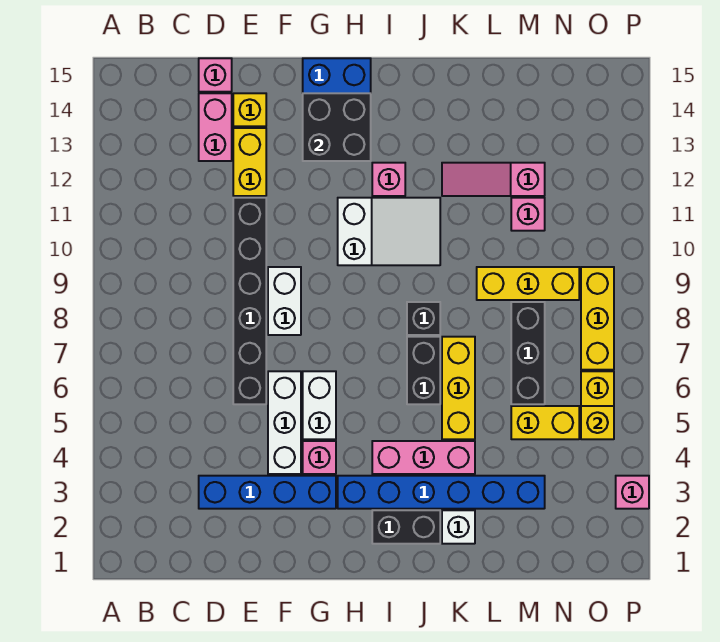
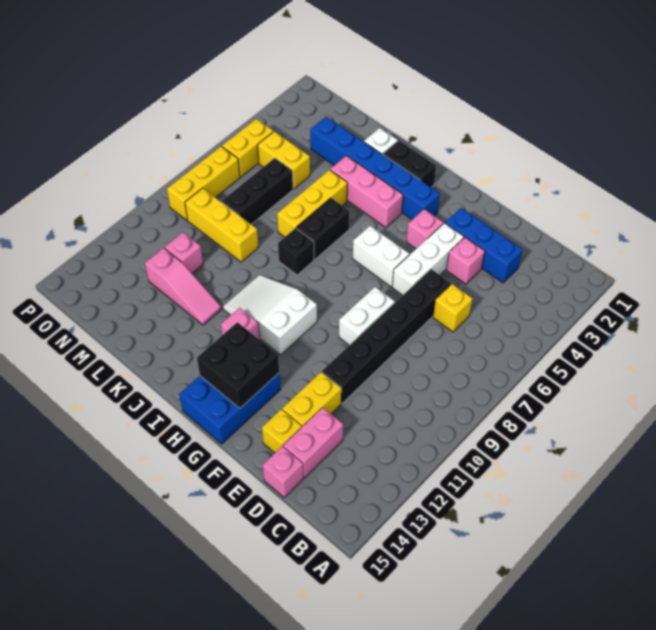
blue brick D3:G3 level 1 -> blue brick D3:F3 level 1
white brick G5:G6 level 1 -> white brick G6:H6 level 1
yellow brick O5 level 2 -> yellow brick D6 level 1
pink brick P3 level 1 -> pink brick E4 level 1

